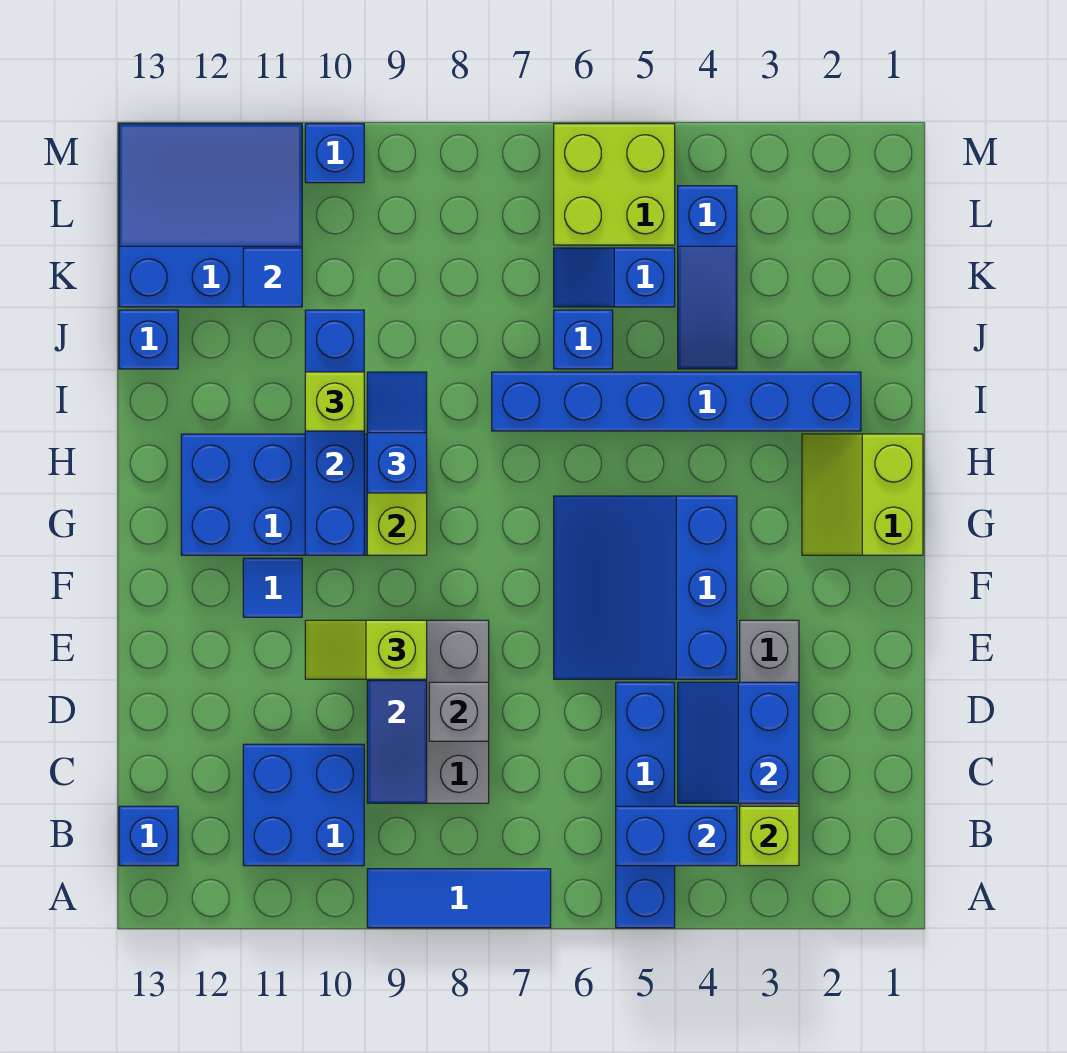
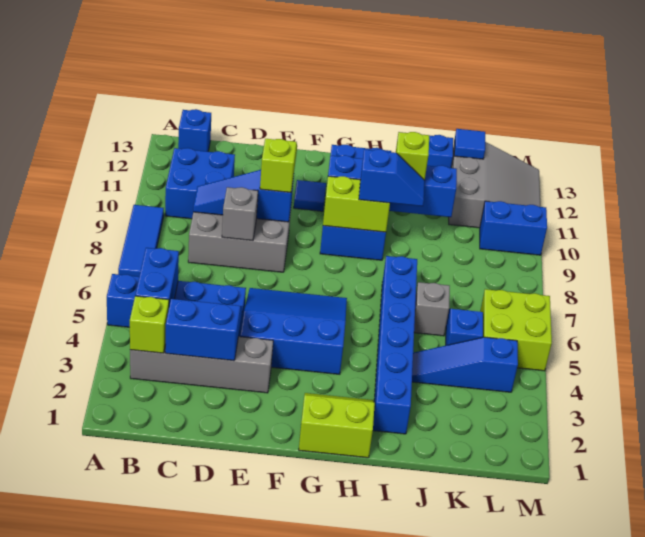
blue brick J6 level 1 -> grey brick J6 level 1
blue slope K11:M13 level 1 top K -> grey slope K11:M13 level 1 top K
blue tile K11 level 2 -> blue tile K13 level 2
blue brick M10 level 1 -> blue brick L10:M10 level 1

